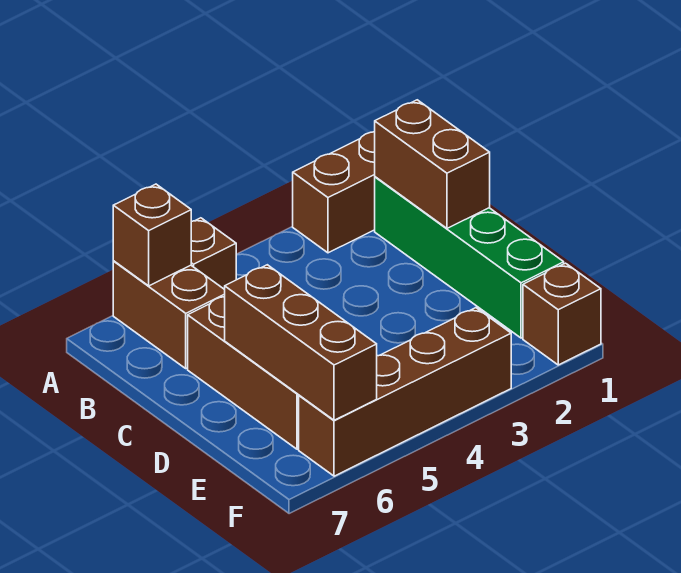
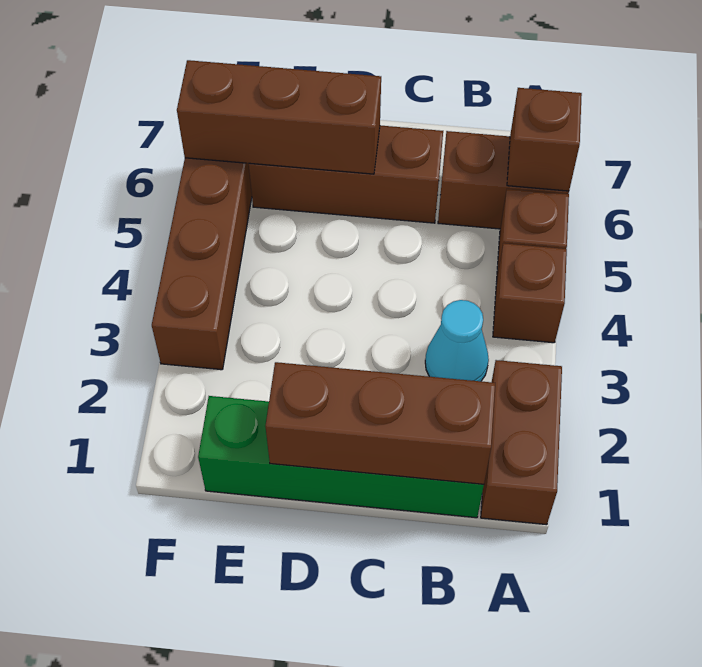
brown brick B1:C1 level 2 -> brown brick B1:D1 level 2
none -> cyan cone B3 level 1
brown brick F1 level 1 -> brown brick A4 level 1

